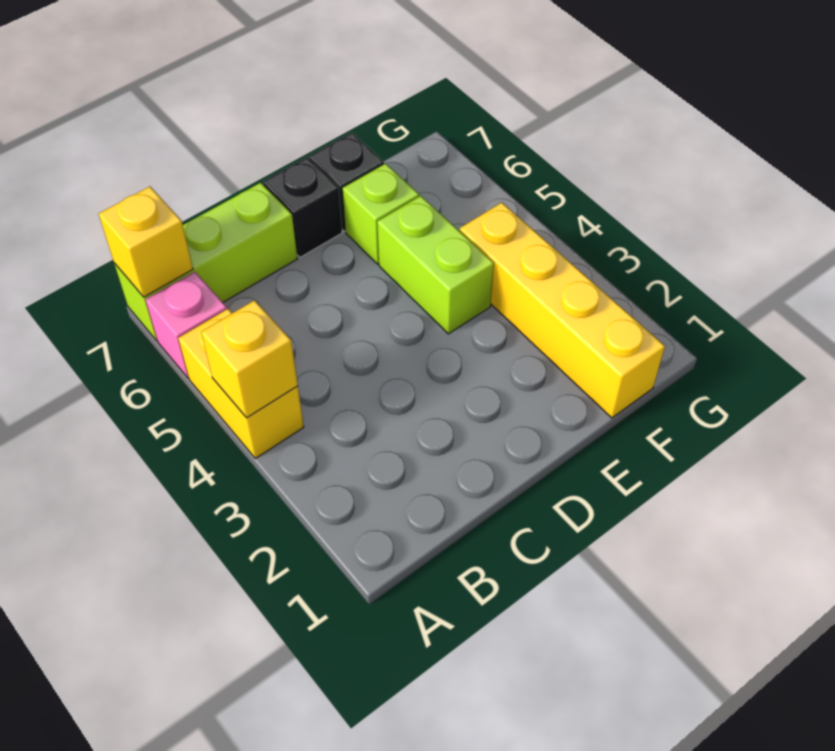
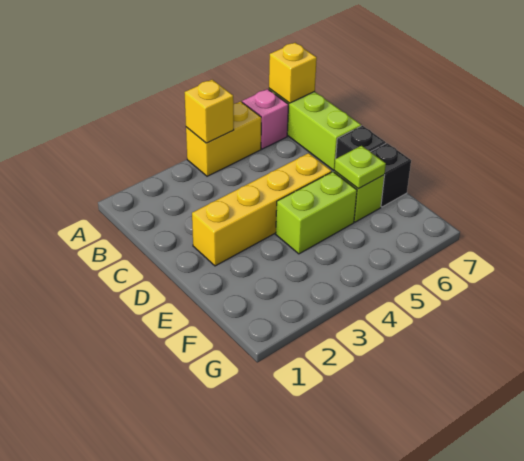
none -> lime plate E6 level 2
yellow brick F1:F4 level 1 -> yellow brick D2:D5 level 1

